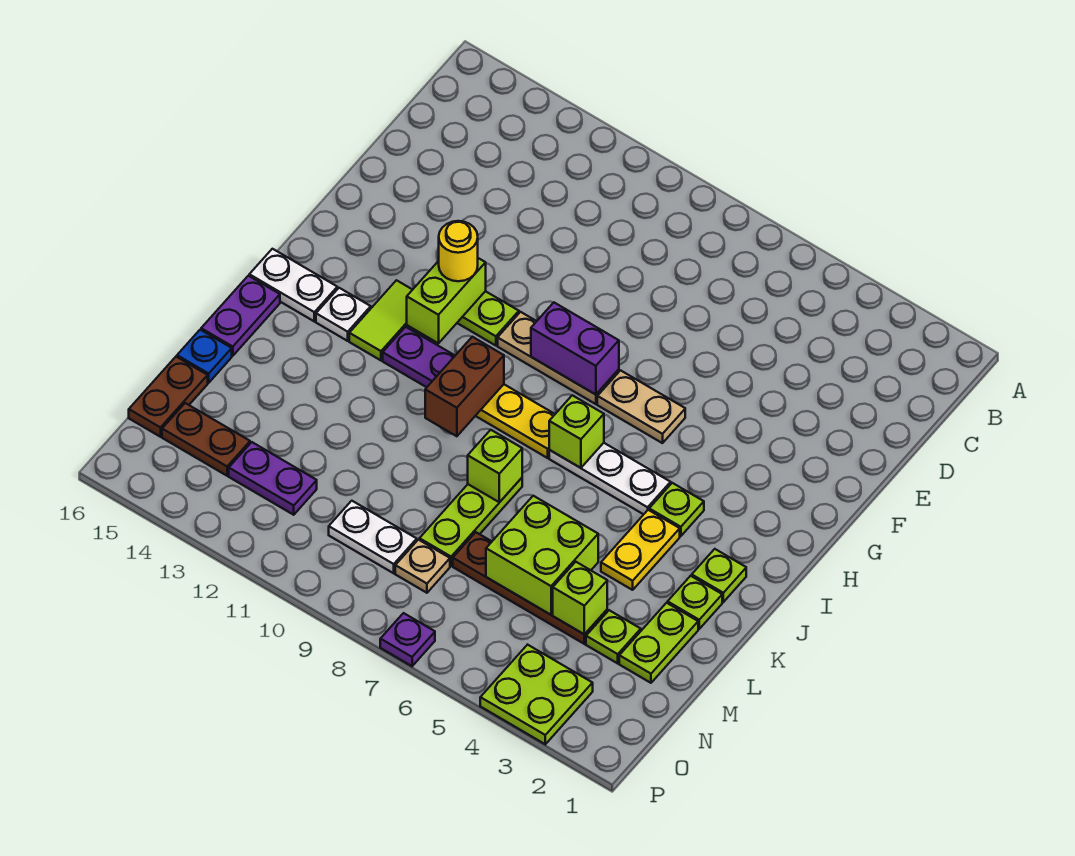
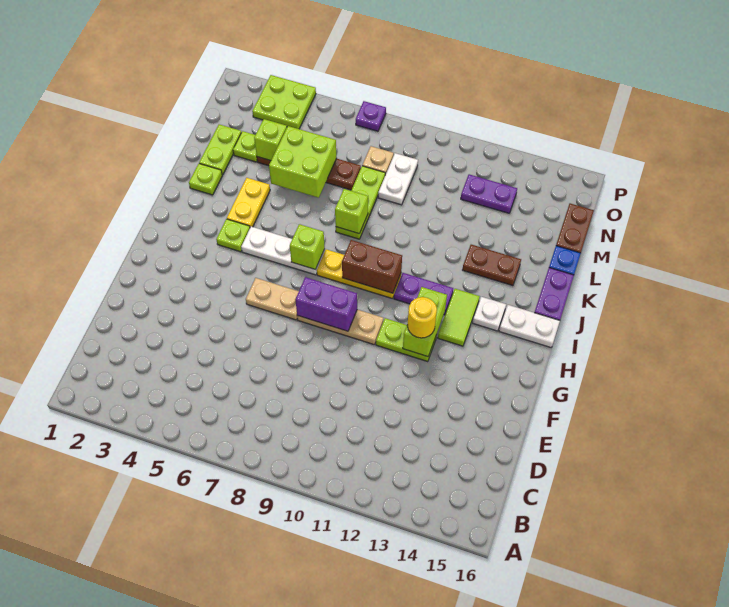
brown brick I10:J10 level 2 -> brown brick I9:I10 level 2
lime plate J2 level 1 -> none
white plate N9:N10 level 1 -> white plate M9:N9 level 1
brown plate N14:N15 level 1 -> brown plate K13:K14 level 1

